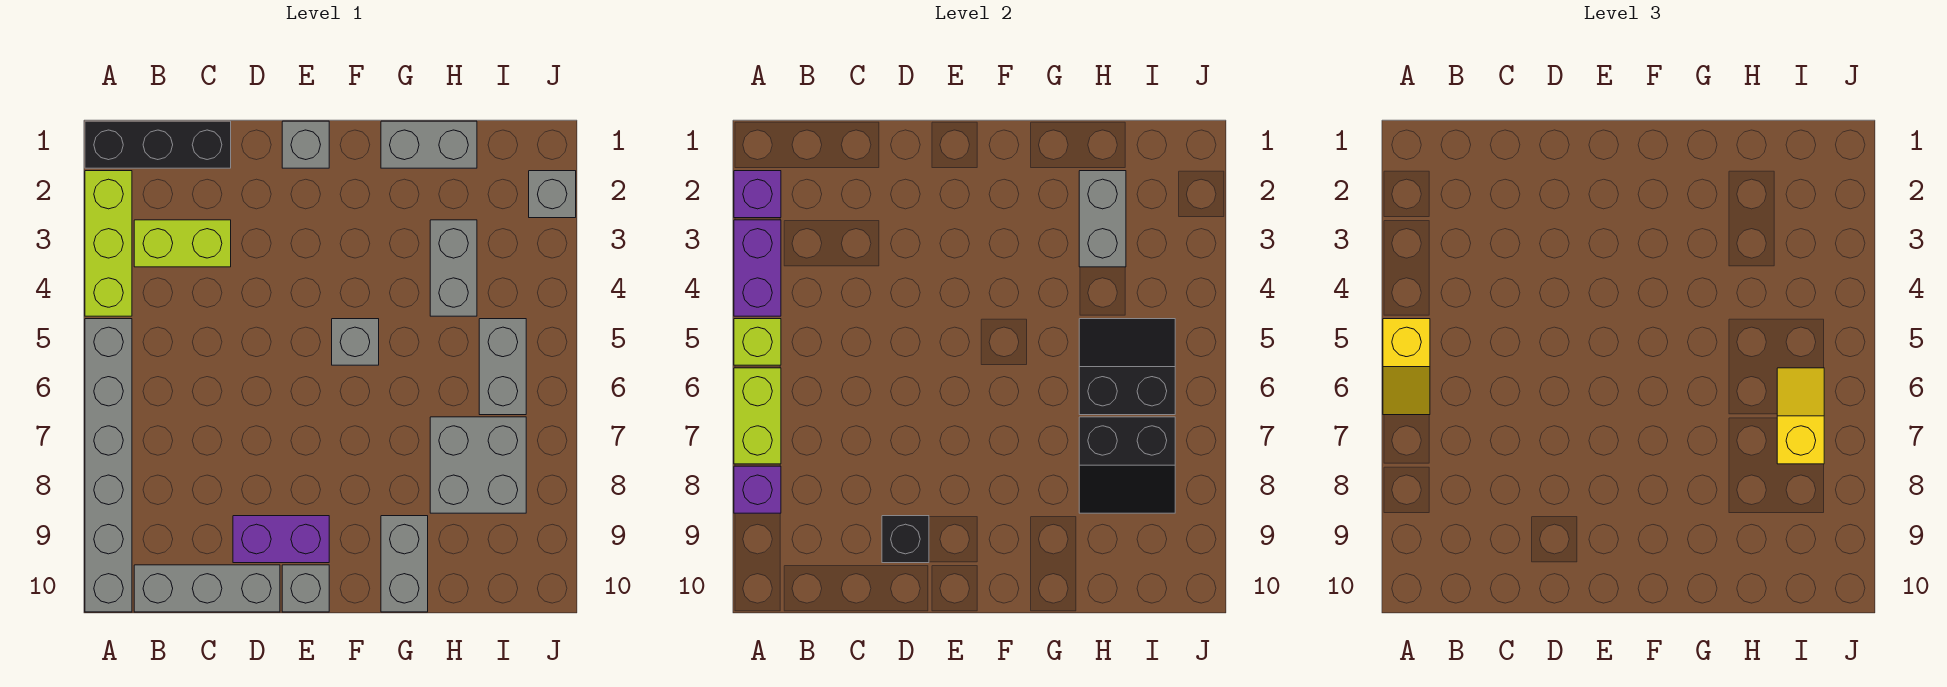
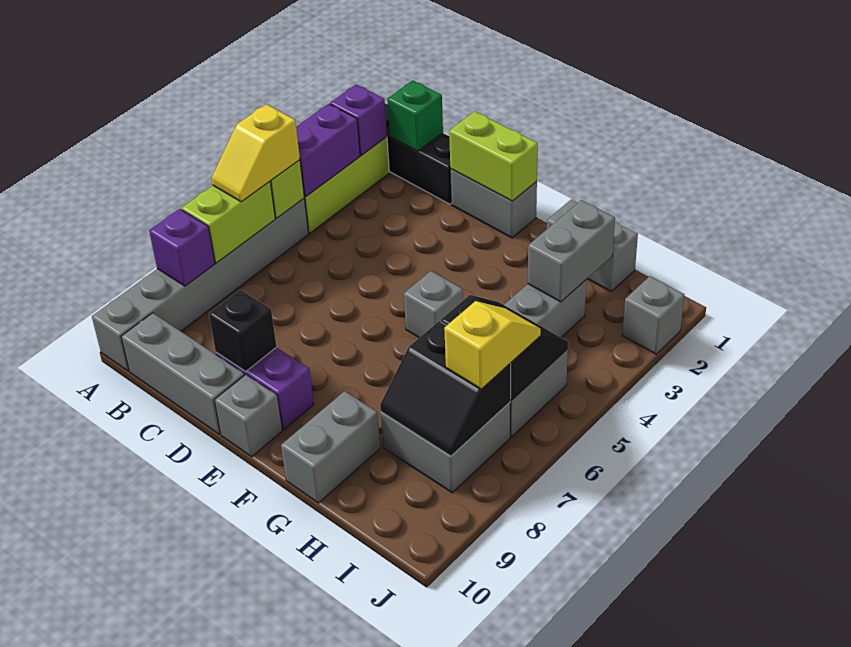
none -> green brick B1 level 2
lime brick B3:C3 level 1 -> lime brick D1:E1 level 2
grey brick E1 level 1 -> grey brick D1:E1 level 1

